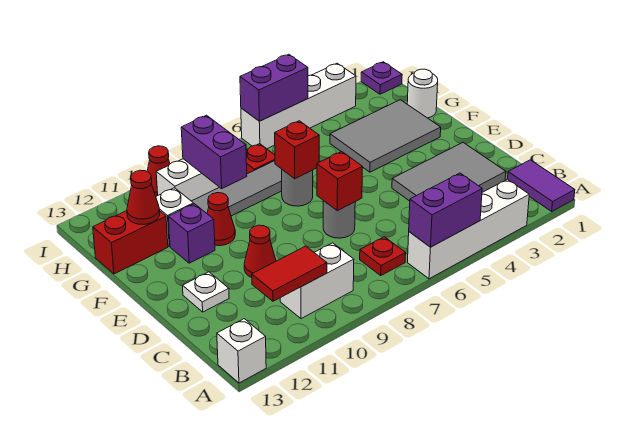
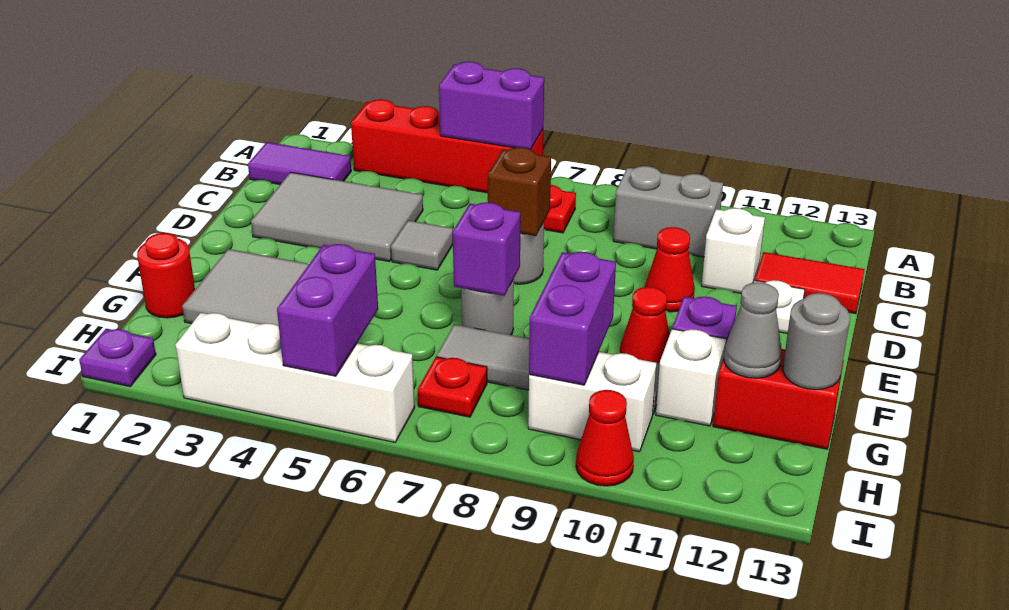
purple tile A1:B1 level 1 -> purple tile B1:B2 level 1
white brick A3:A6 level 1 -> red brick A3:A6 level 1
white brick A13 level 1 -> white brick C11 level 1
white brick B9:B10 level 1 -> grey brick B9:B10 level 1
red tile B10:B11 level 2 -> red tile C12:C13 level 1
none -> grey tile D5 level 1
red brick D7 level 2 -> brown brick D7 level 2
red brick F7 level 2 -> purple brick F7 level 2
white round brick G1 level 1 -> red round brick G1 level 1
red cone G12 level 2 -> grey cone G12 level 2
none -> grey round brick G13 level 2
purple brick I5:I6 level 2 -> purple brick H5:I5 level 2

